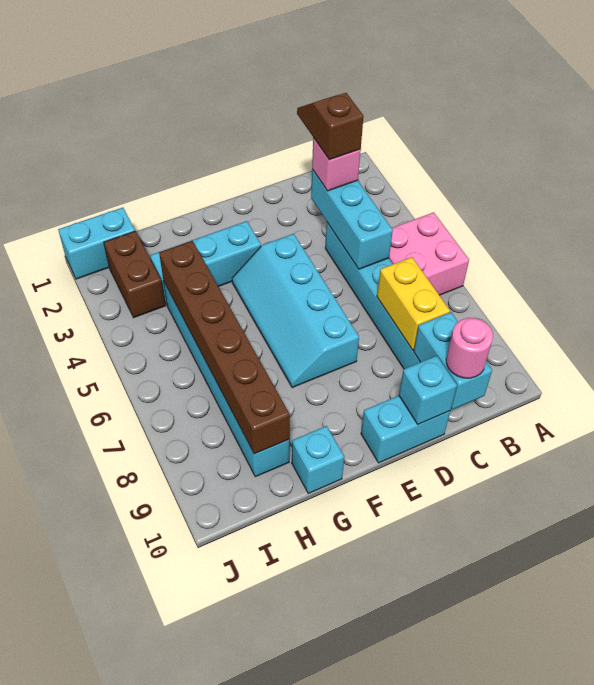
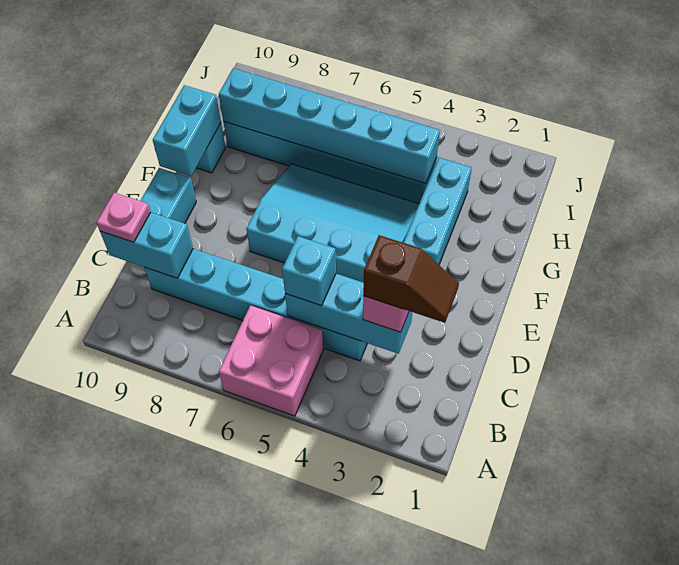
yellow brick C7:C8 level 2 -> none
pink round brick C10 level 3 -> pink plate C10 level 3
cyan brick D10 level 2 -> cyan brick C5 level 3
cyan slope E4:F7 level 1 top E -> cyan slope E4:G7 level 1 top E
brown brick H4:H9 level 2 -> cyan brick H4:H9 level 2
cyan brick I1:J1 level 1 -> cyan brick F10:G10 level 2
brown brick I2:I3 level 1 -> none

